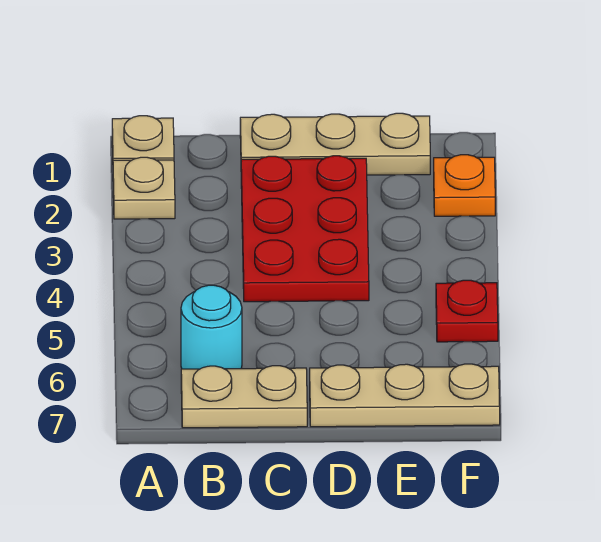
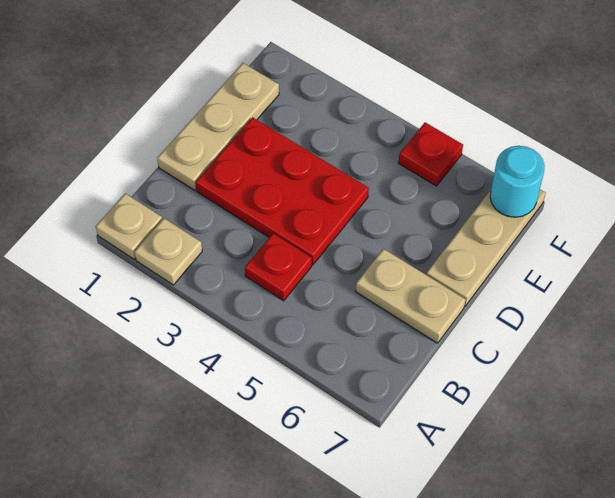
none -> red plate B4 level 1
cyan round brick B6 level 1 -> cyan round brick F7 level 2
tan plate B7:C7 level 1 -> tan plate C6:C7 level 1
orange plate F2 level 1 -> none

